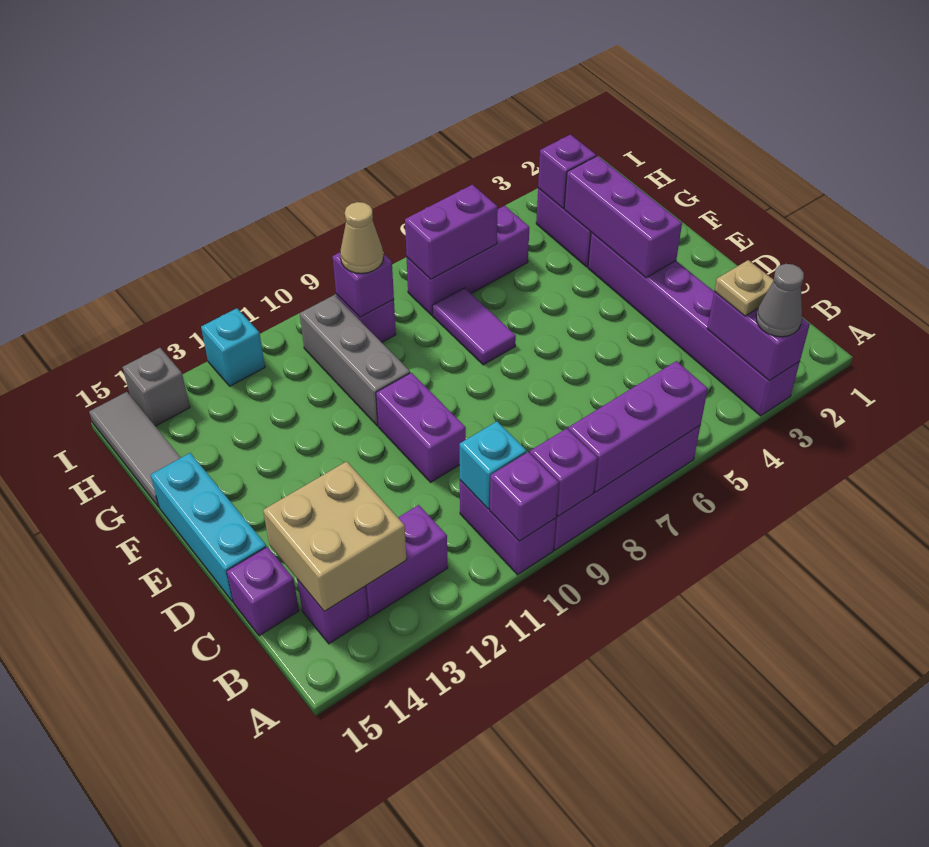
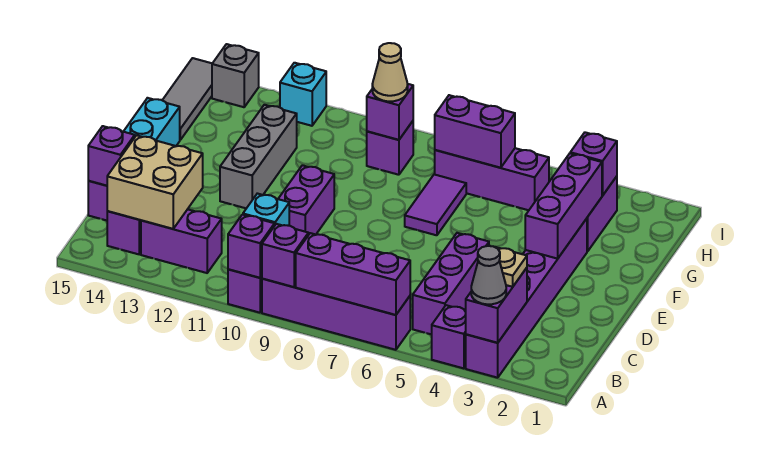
none -> purple brick A4 level 1
none -> purple brick B5:D5 level 1
none -> purple brick C15 level 2
grey brick F10:H10 level 1 -> grey brick E12:G12 level 1

